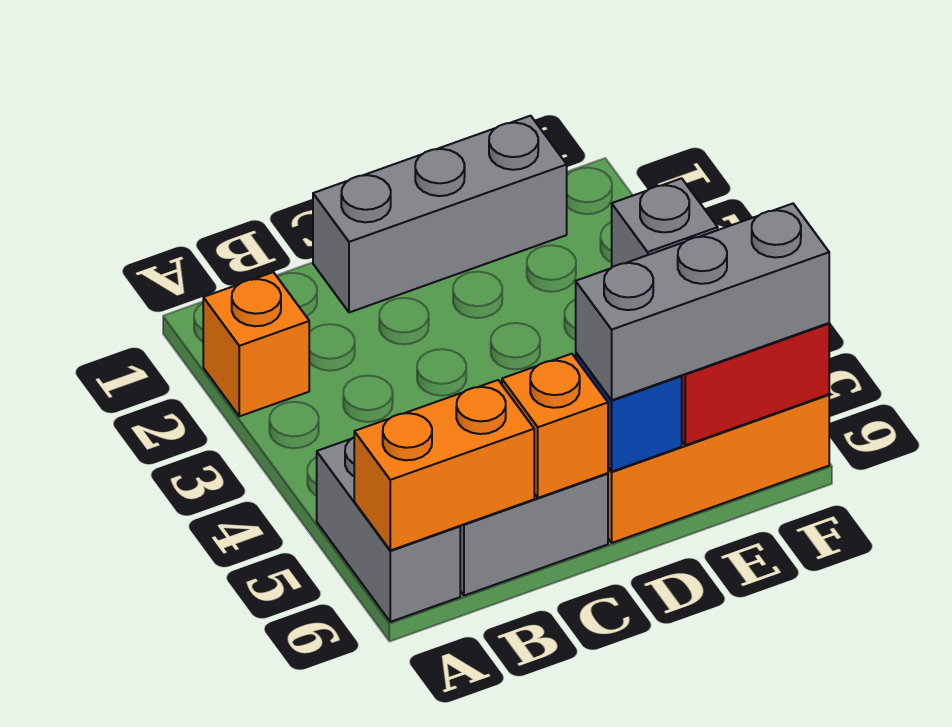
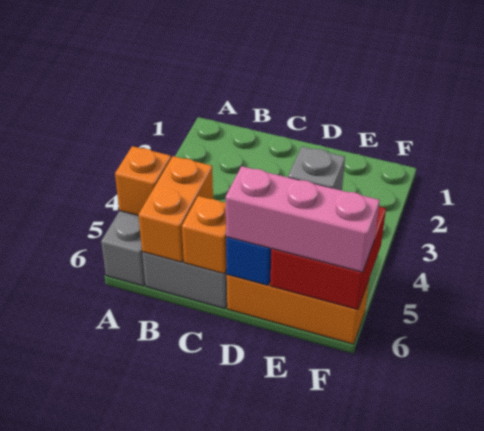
orange brick A2 level 1 -> orange brick A5 level 2
orange brick A6:B6 level 2 -> orange brick B5:B6 level 2
grey brick C1:E1 level 1 -> none
grey brick D6:F6 level 3 -> pink brick D6:F6 level 3

